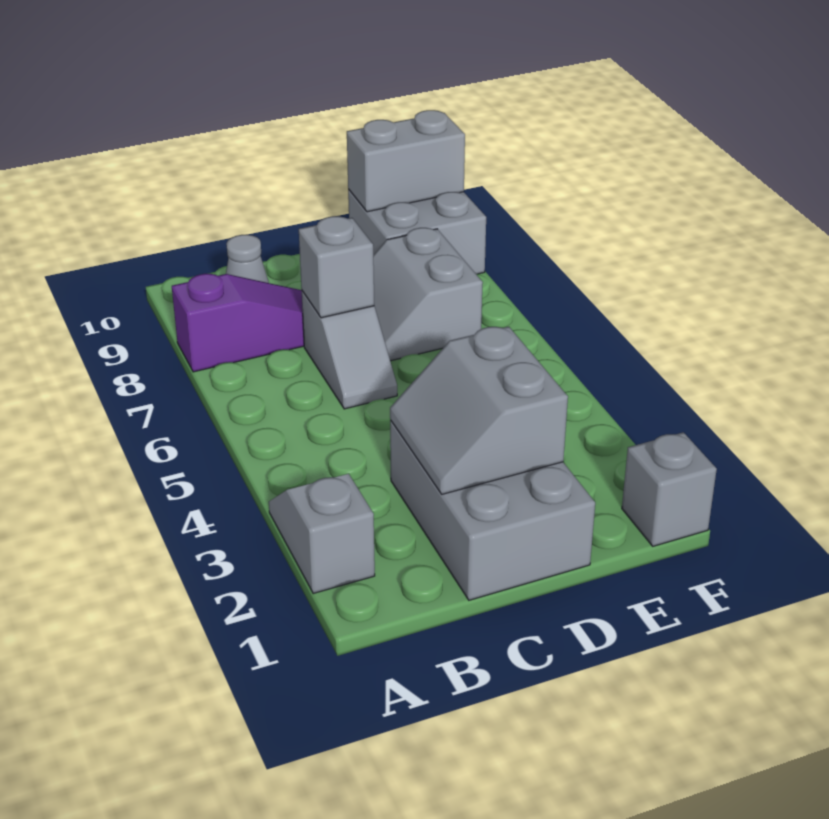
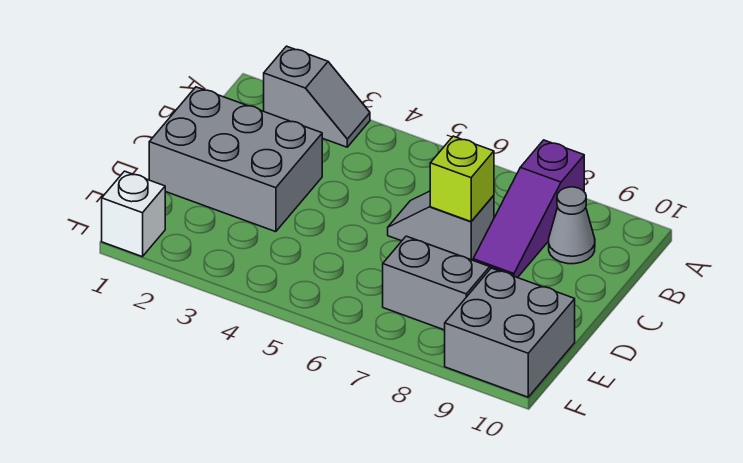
grey slope C2:D3 level 2 top D -> none
grey brick C7 level 2 -> lime brick C7 level 2
grey brick E10:F10 level 2 -> none
grey brick F1 level 1 -> white brick F1 level 1

